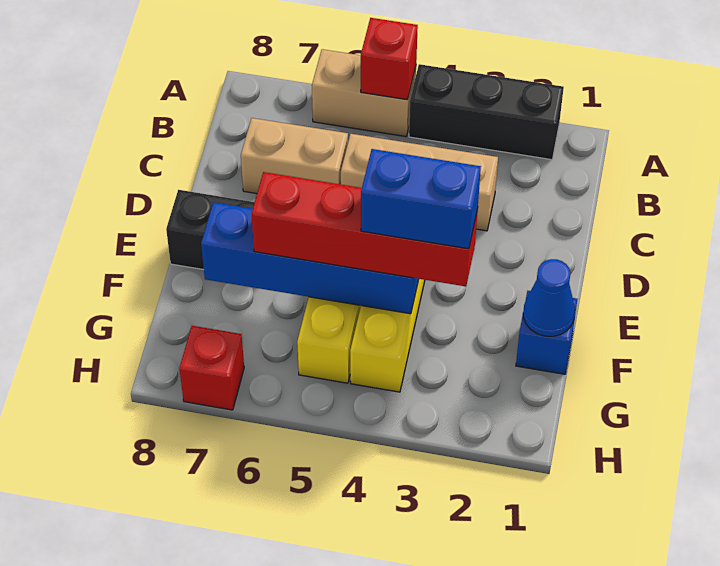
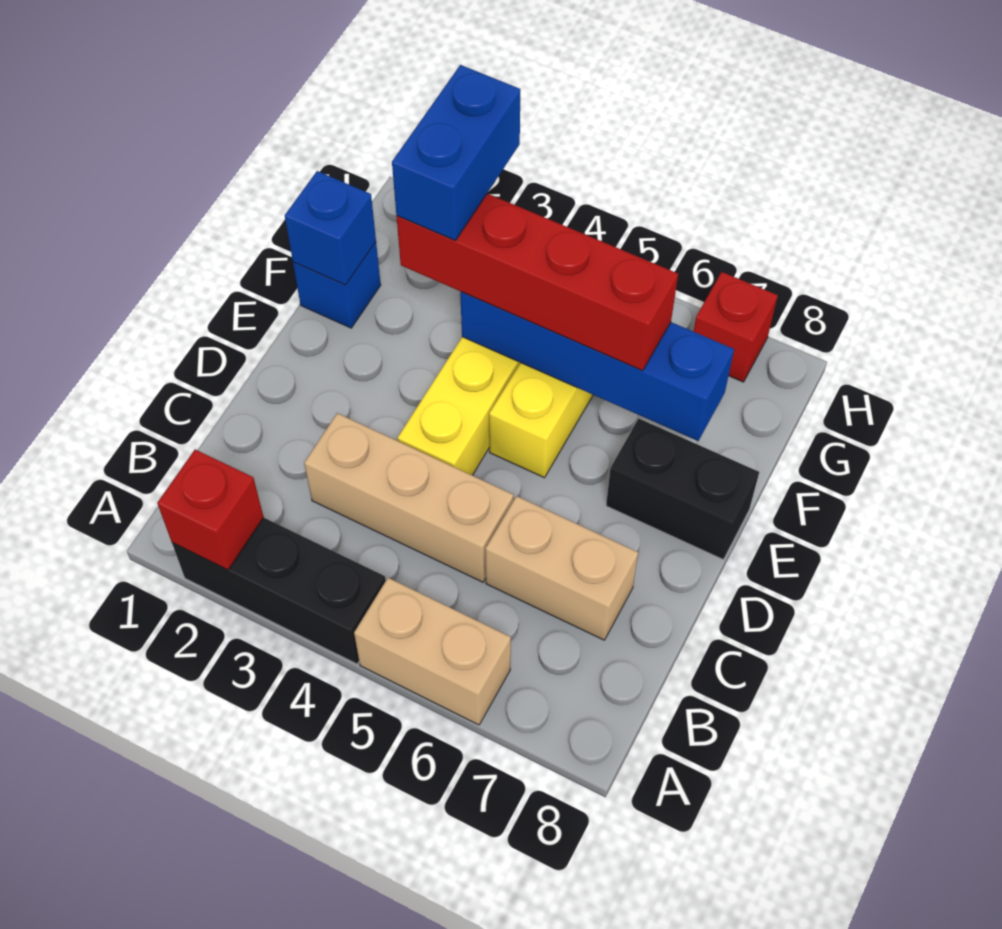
red brick A5 level 2 -> red brick A2 level 2
blue cone F1 level 2 -> blue brick F1 level 2
blue brick F3:F4 level 4 -> blue brick F3:G3 level 4

